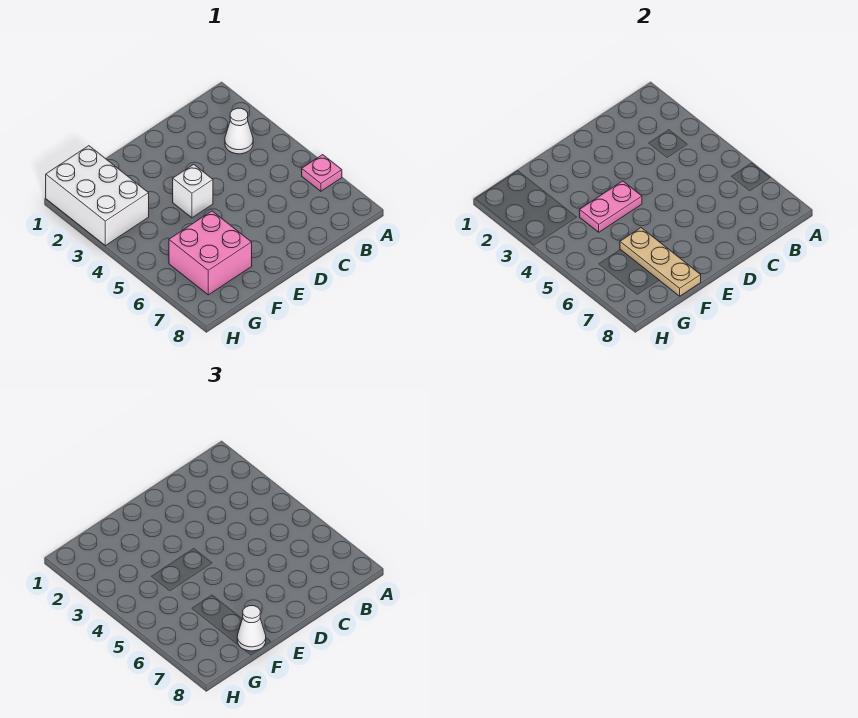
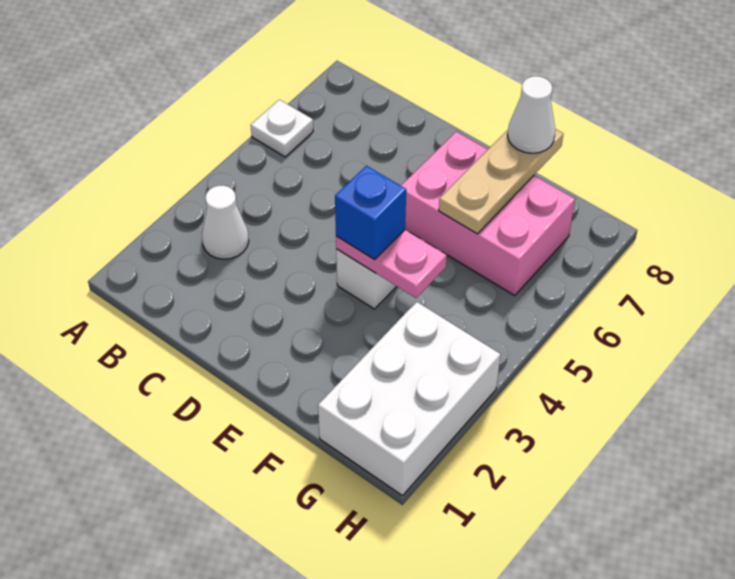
pink plate A6 level 1 -> white plate A6 level 1
none -> blue brick E4 level 3
pink brick F6:G7 level 1 -> pink brick E6:G7 level 1

